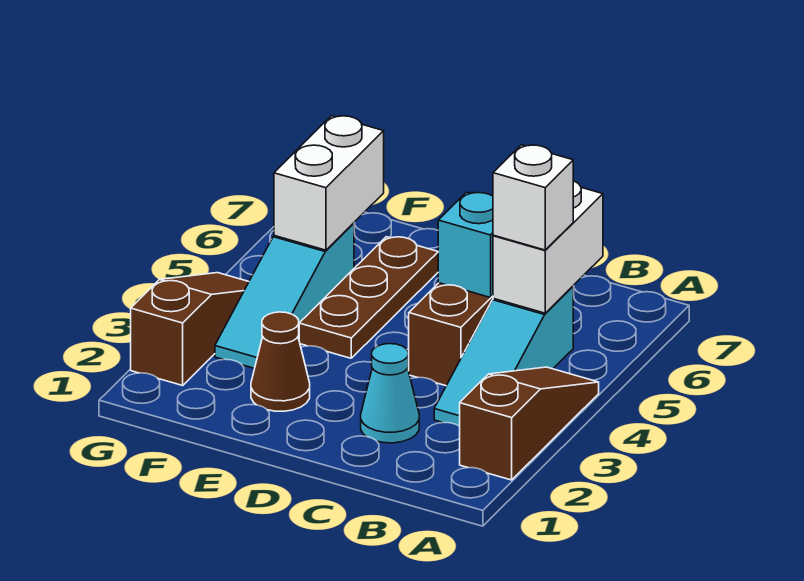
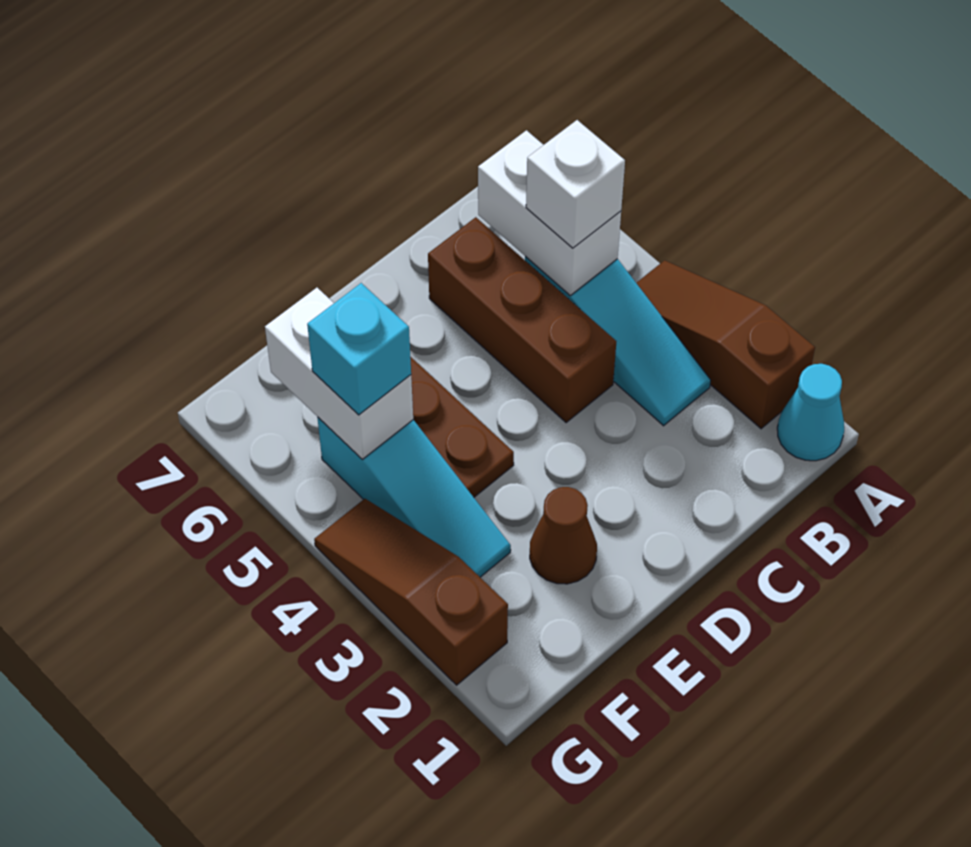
cyan cone C2 level 1 -> cyan cone A1 level 1
cyan brick C5 level 2 -> cyan brick F5 level 3

